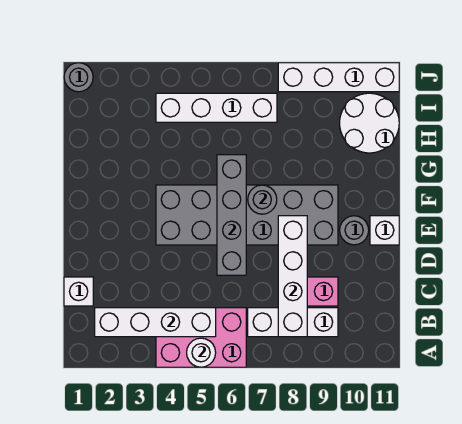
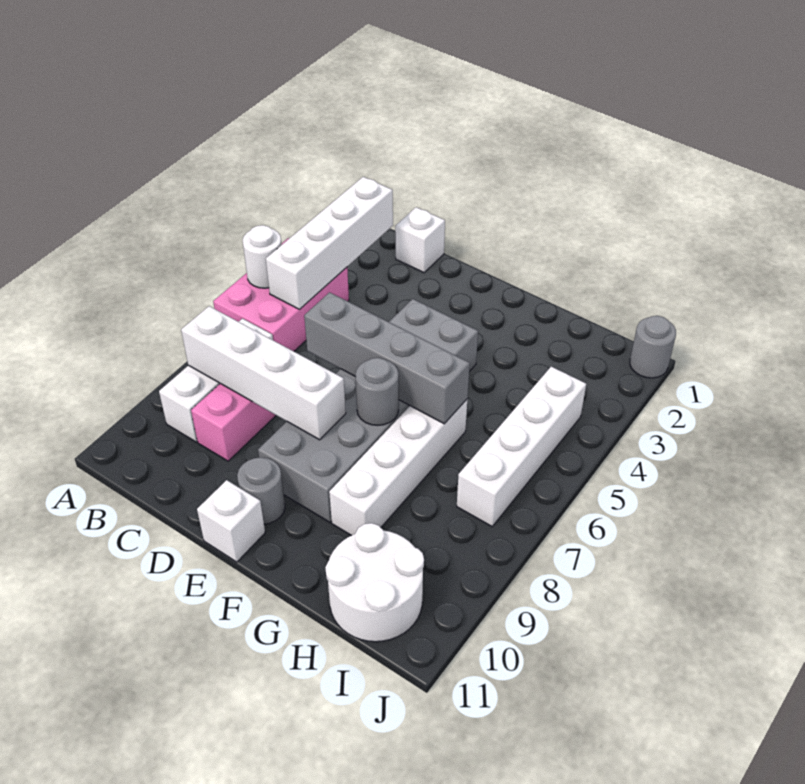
white brick J8:J11 level 1 -> white brick G6:G9 level 1

